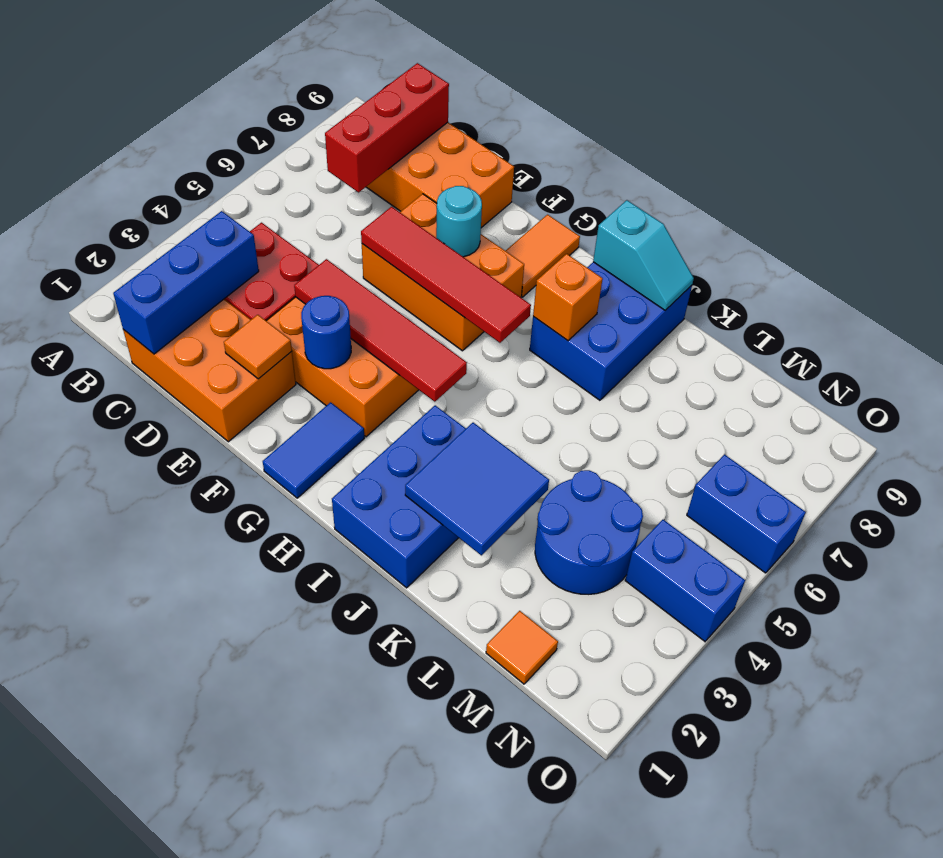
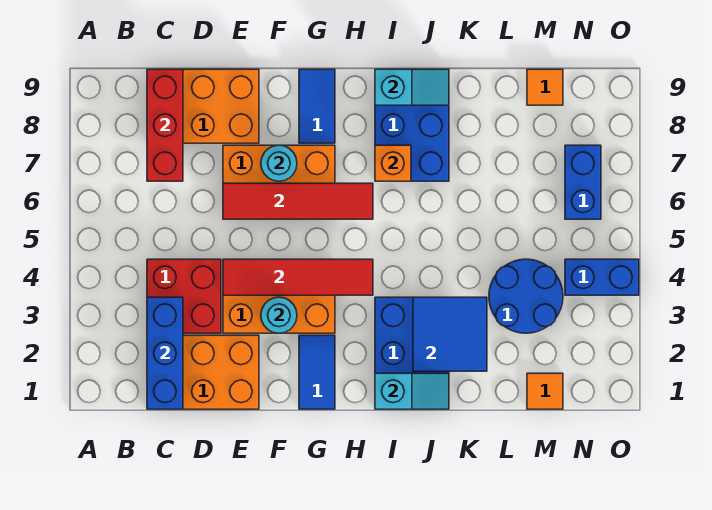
orange tile E2 level 2 -> orange tile M9 level 1
blue round brick F3 level 2 -> cyan round brick F3 level 2
orange tile G8:G9 level 1 -> blue tile G8:G9 level 1
none -> cyan slope I1:J1 level 2 top I
blue brick N6:O6 level 1 -> blue brick N6:N7 level 1

